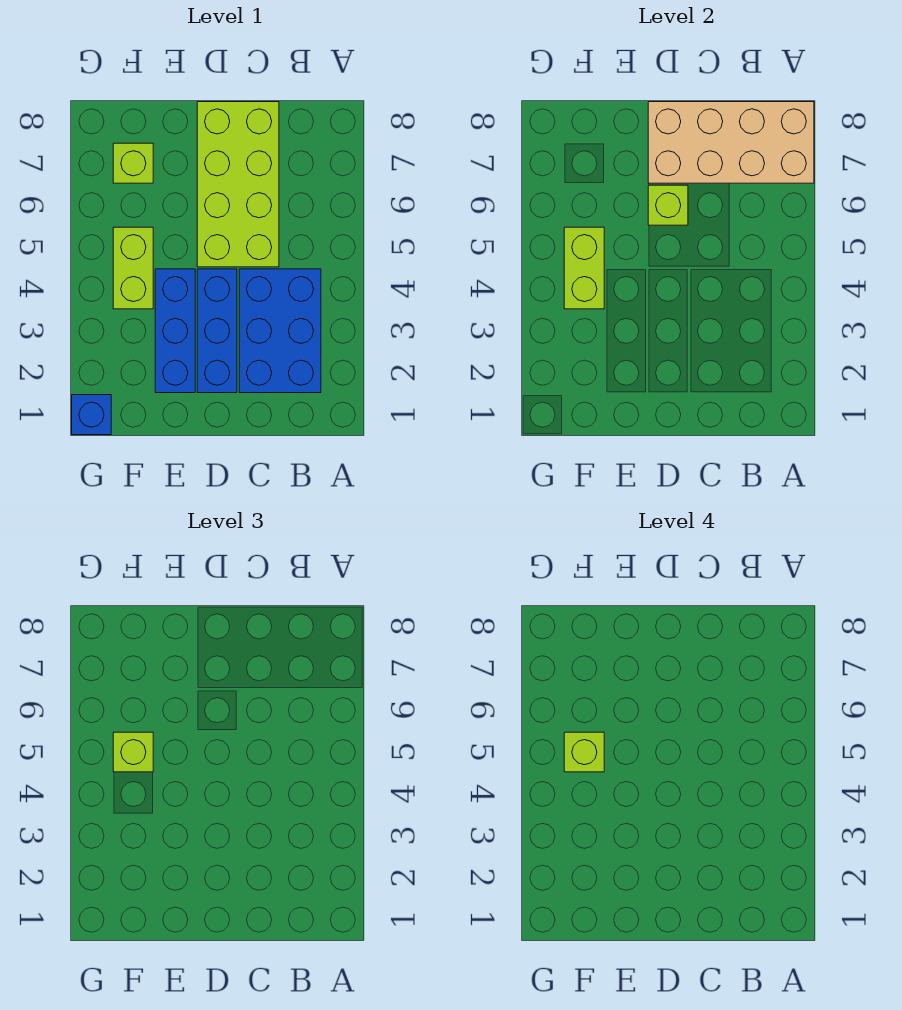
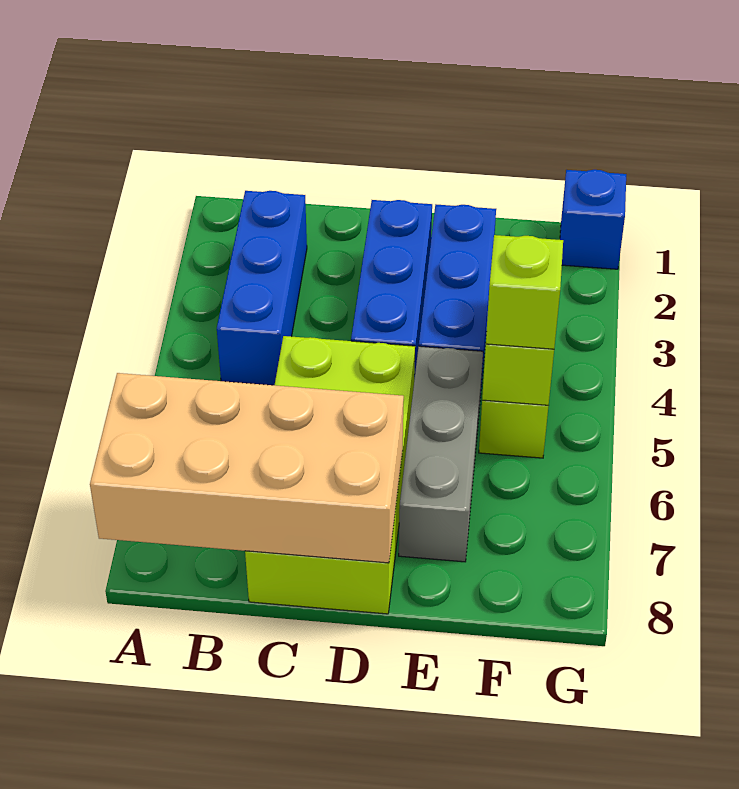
blue brick B2:C4 level 1 -> blue brick B2:B4 level 1
lime brick D6 level 2 -> none
none -> grey brick E5:E7 level 1
lime brick F5 level 4 -> none
lime brick F7 level 1 -> none

